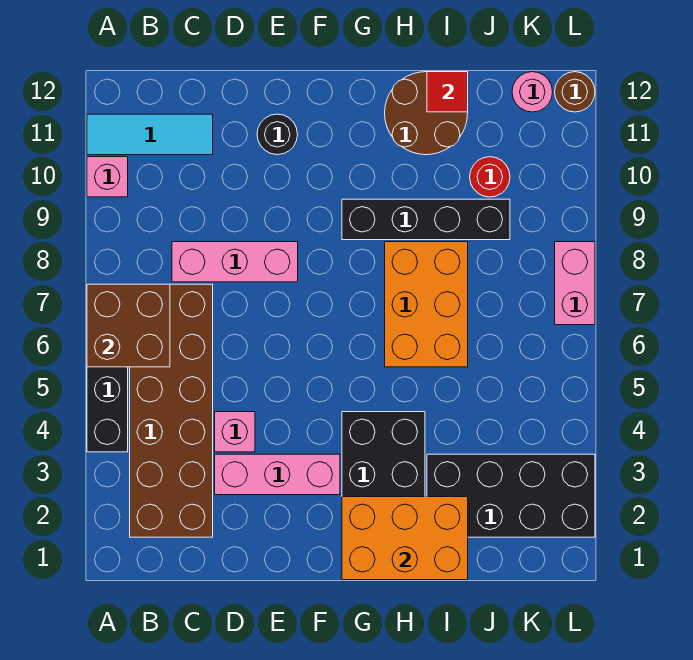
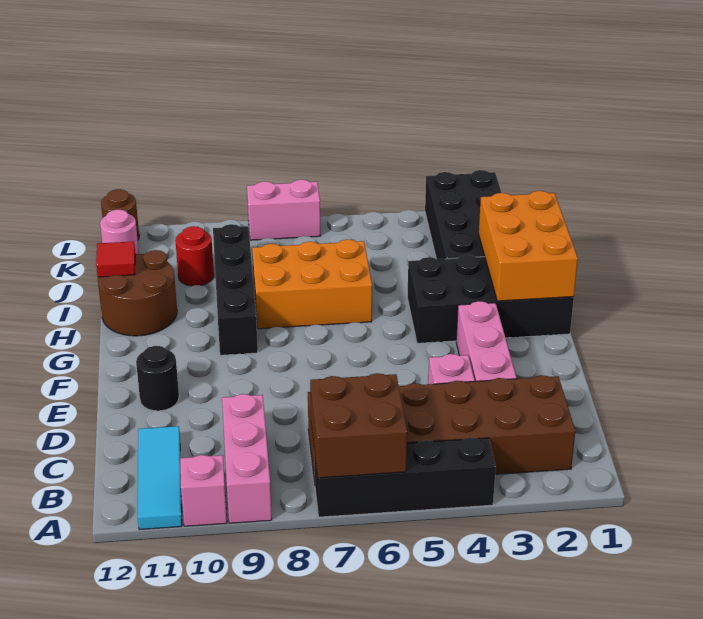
pink brick C8:E8 level 1 -> pink brick A9:C9 level 1

